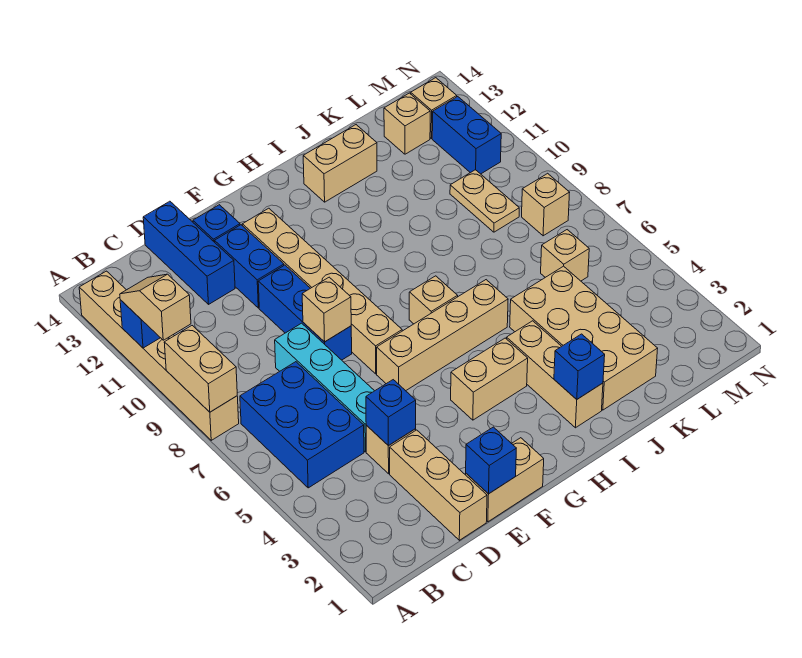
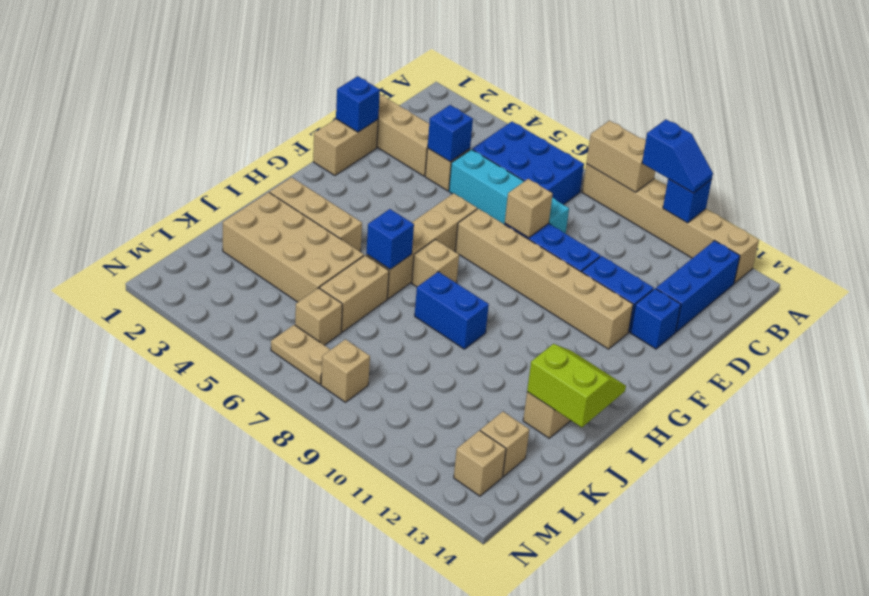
tan slope A10:A11 level 3 top 10 -> blue slope A10:A11 level 3 top 10
blue brick D12:D14 level 1 -> blue brick B13:D13 level 1
tan brick G4:H4 level 1 -> tan brick J6:K6 level 1
blue brick I2 level 2 -> blue brick I6 level 2
none -> lime slope I13:J14 level 2 top J
tan plate L9:L10 level 1 -> tan plate M6:M7 level 1
blue brick M11:M12 level 1 -> blue brick I8:I9 level 1

